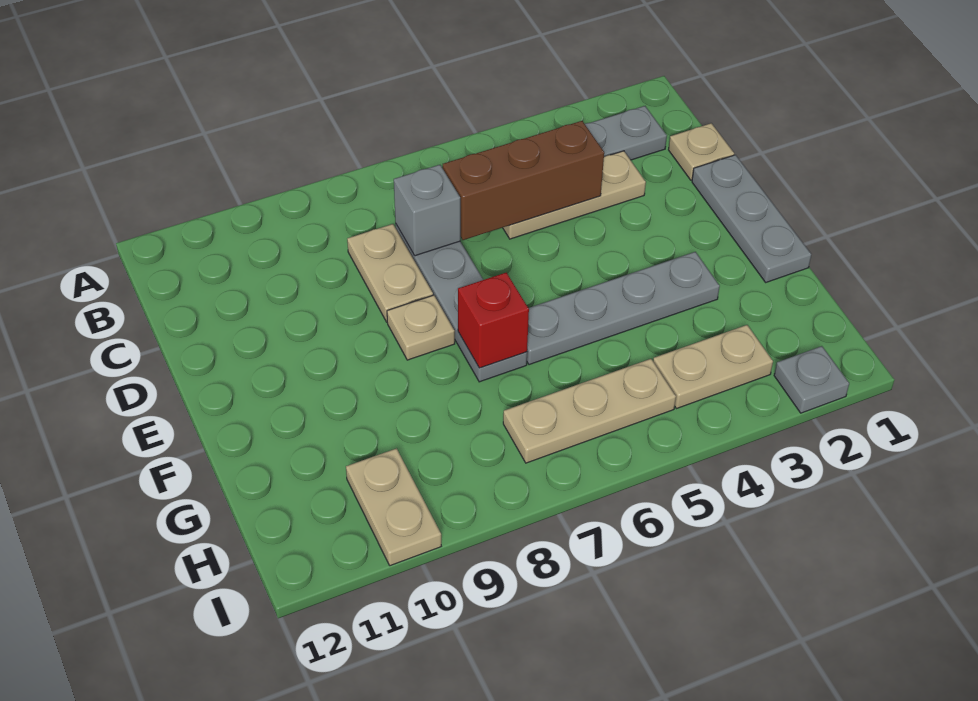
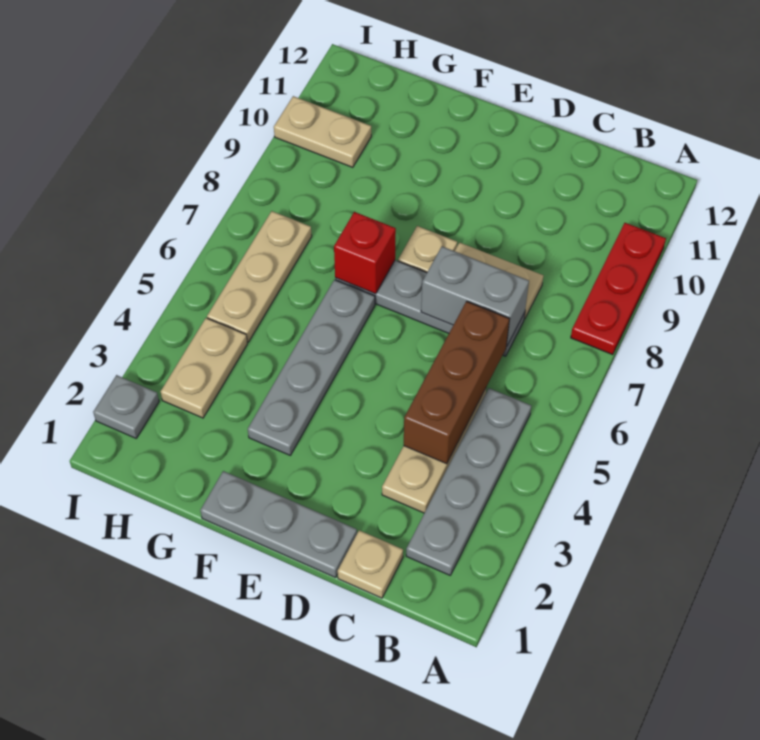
none -> red plate A8:A10 level 1
grey brick C7 level 2 -> grey brick C7:D7 level 2

